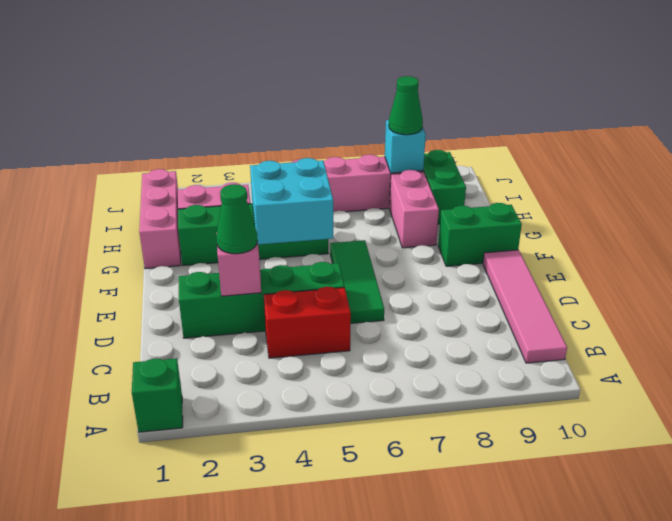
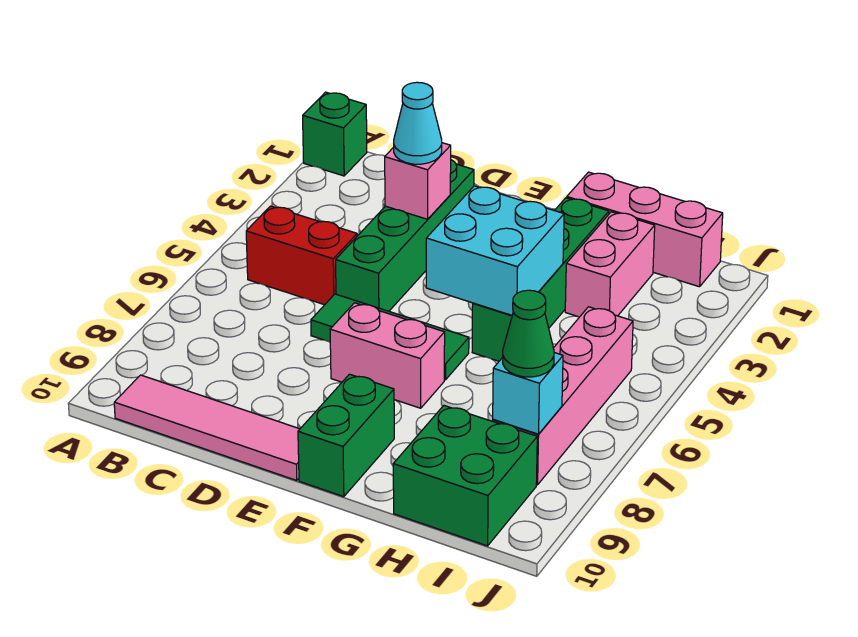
red brick C4:C5 level 1 -> red brick B5:C5 level 1
green cone D3 level 3 -> cyan cone D3 level 3
pink brick G8:H8 level 1 -> pink brick E7:F7 level 1
green brick H9:I9 level 1 -> green brick H9:I10 level 1

